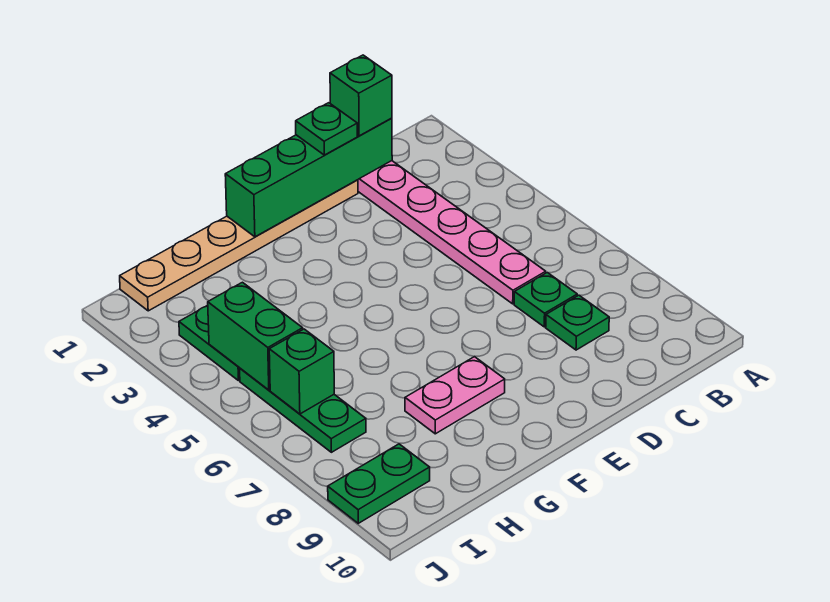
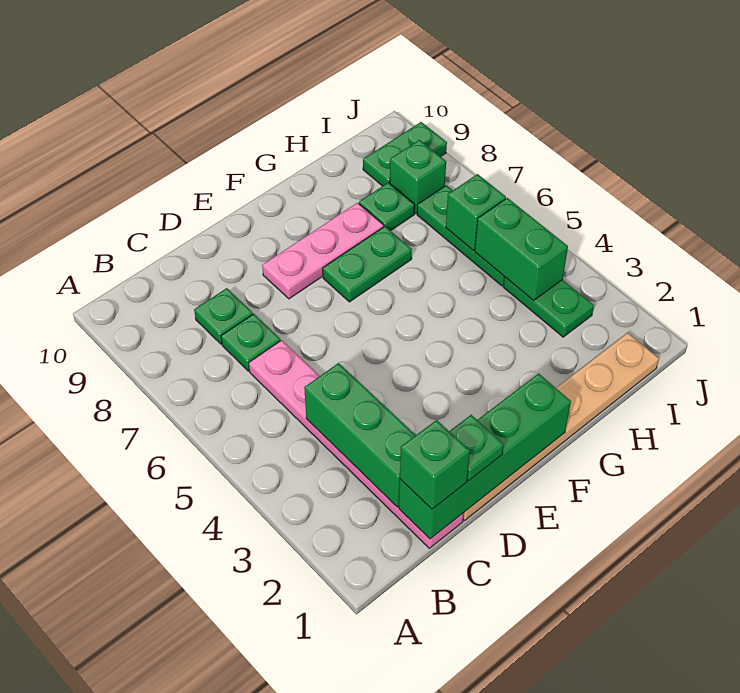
none -> green brick C2:C4 level 2
none -> green plate F7:G7 level 1
pink plate F8:G8 level 1 -> pink plate E8:G8 level 1
none -> green plate H8 level 1
none -> green brick I8 level 1

